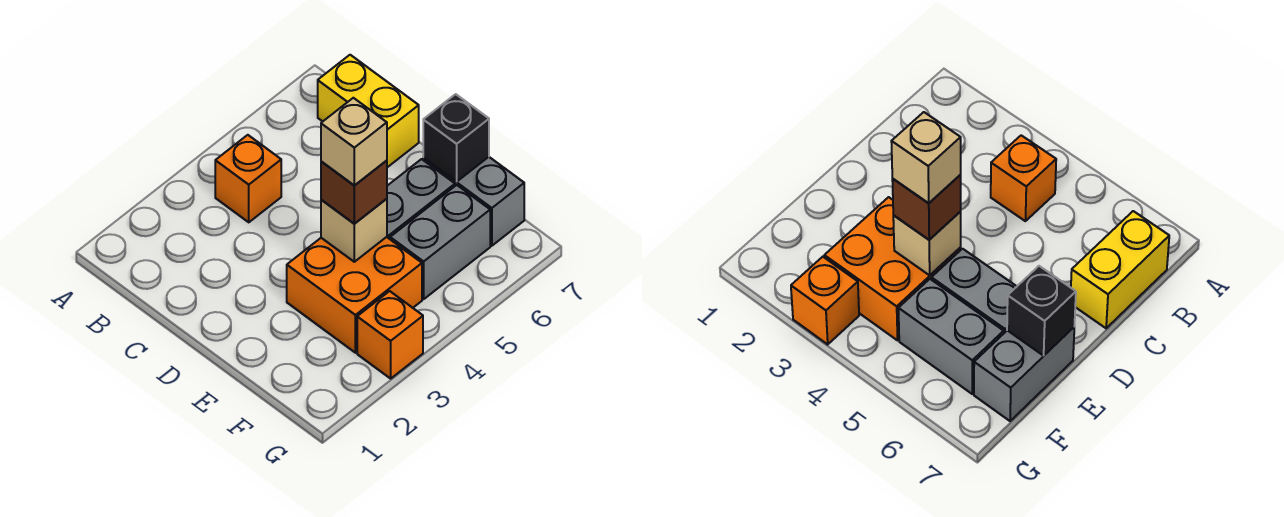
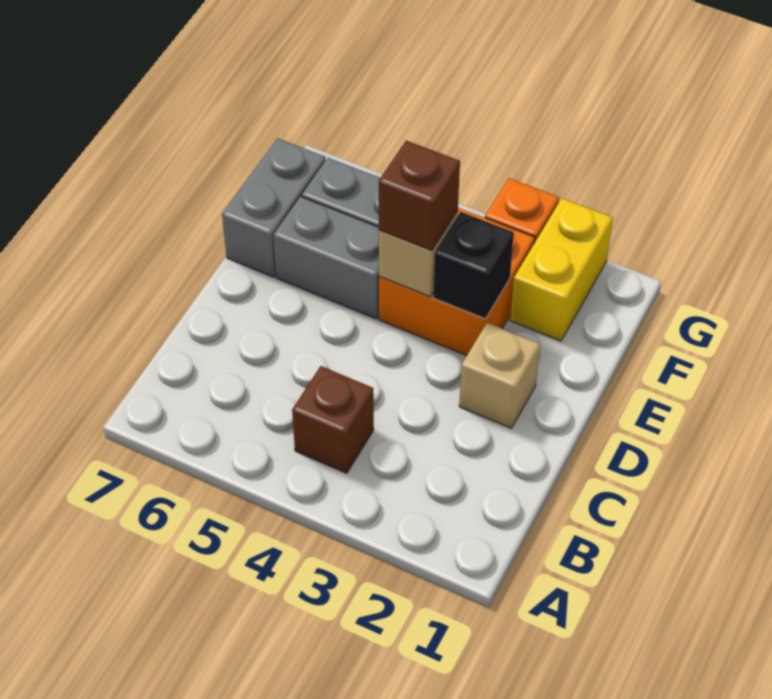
orange brick B4 level 1 -> brown brick B4 level 1
yellow brick B7:C7 level 1 -> yellow brick F2:G2 level 1
tan brick E4 level 4 -> tan brick D2 level 1
black brick E7 level 2 -> black brick E3 level 2

